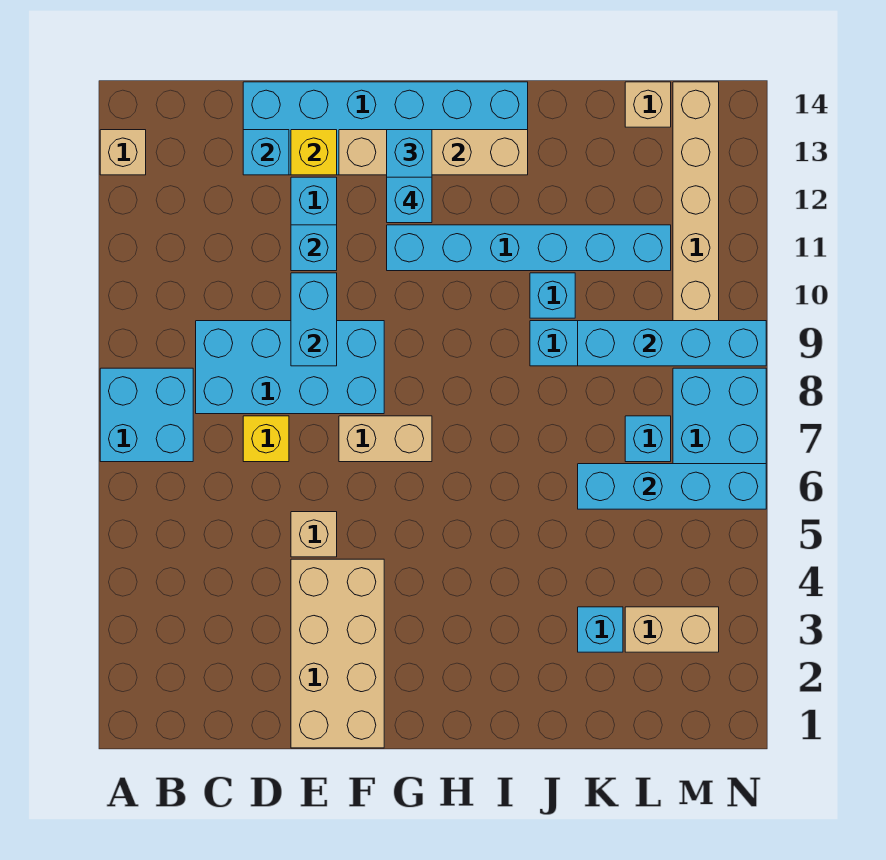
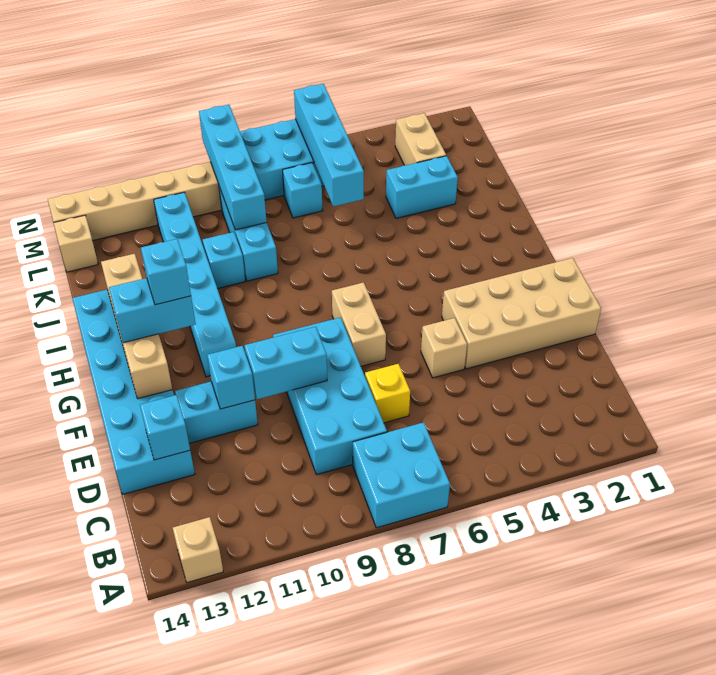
yellow brick E13 level 2 -> none
cyan brick K3 level 1 -> cyan brick K3:K4 level 1

